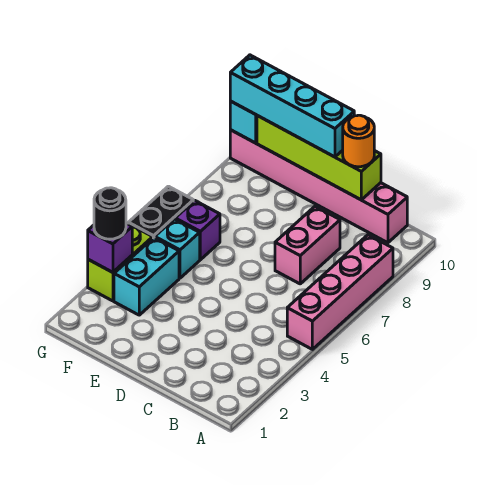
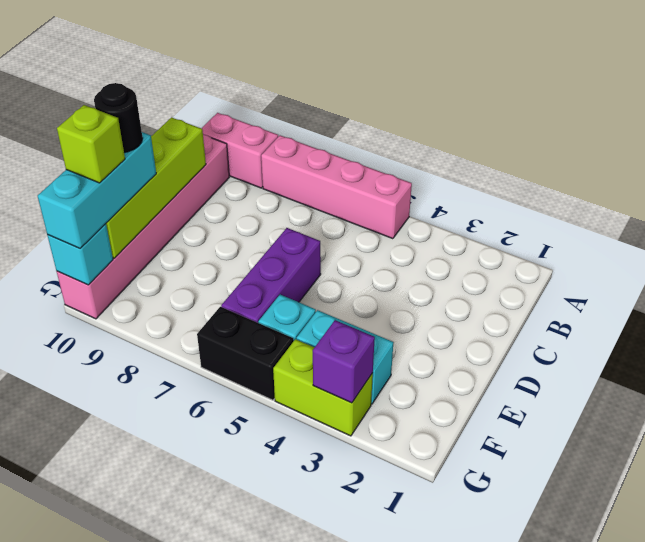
pink brick C7:C8 level 1 -> pink brick A9:A10 level 1
orange round brick C10 level 3 -> none
cyan brick D10:G10 level 3 -> cyan brick E10:G10 level 3
purple brick F6 level 1 -> purple brick D6:F6 level 1
none -> lime brick F10 level 4
black round brick G3 level 3 -> black round brick E10 level 4

